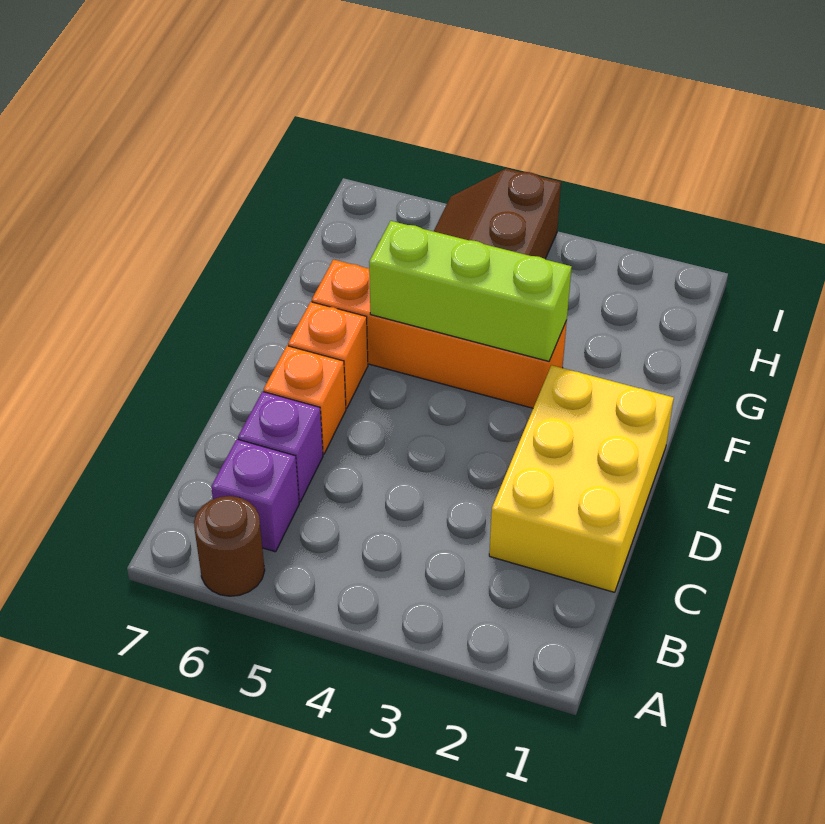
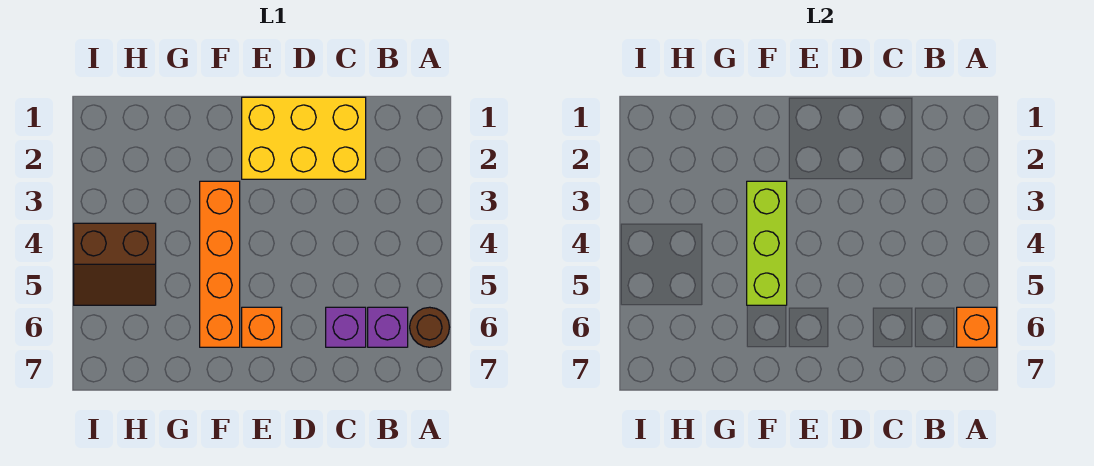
orange brick D6 level 1 -> orange brick A6 level 2

